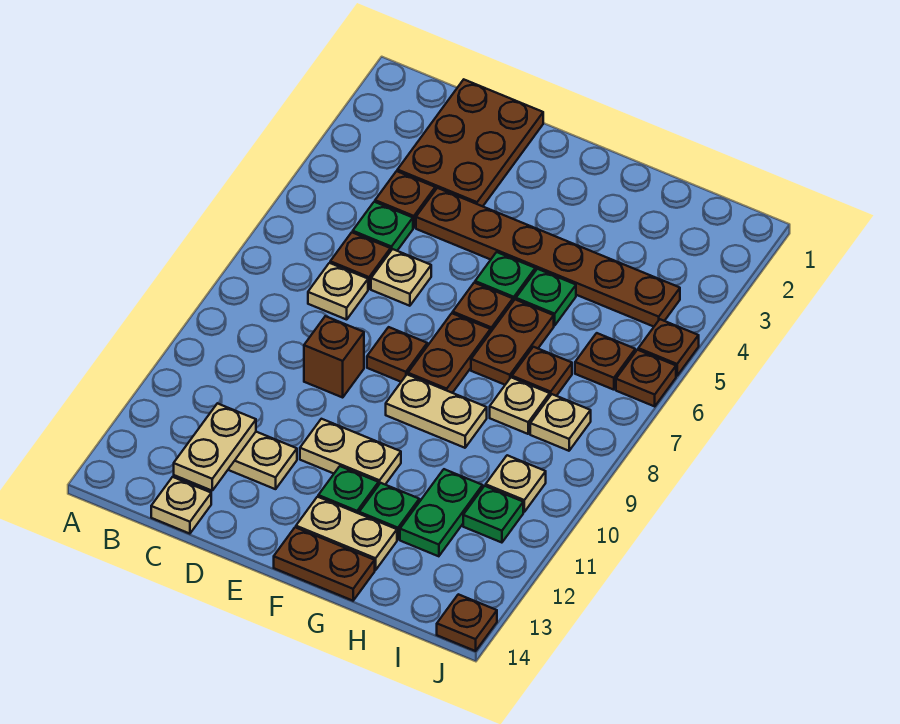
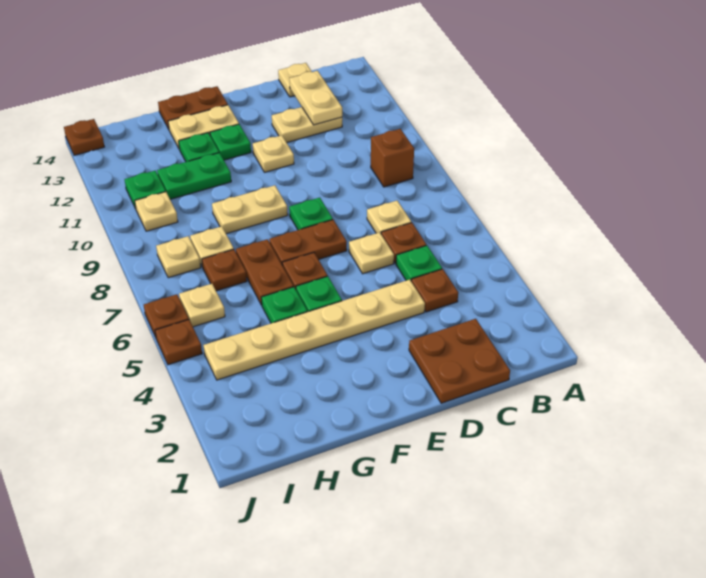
brown plate C1:D3 level 1 -> brown plate C1:D2 level 1
brown plate D4:I4 level 1 -> tan plate D4:I4 level 1
brown brick D9 level 1 -> brown brick B9 level 1
brown plate E8 level 1 -> green plate E8 level 1
tan plate E11:F11 level 1 -> tan plate E11 level 1
brown plate F7:F8 level 1 -> brown plate E7:F7 level 1
green plate H11:H12 level 1 -> green plate G11:H11 level 1
brown plate I6 level 1 -> tan plate I6 level 1

